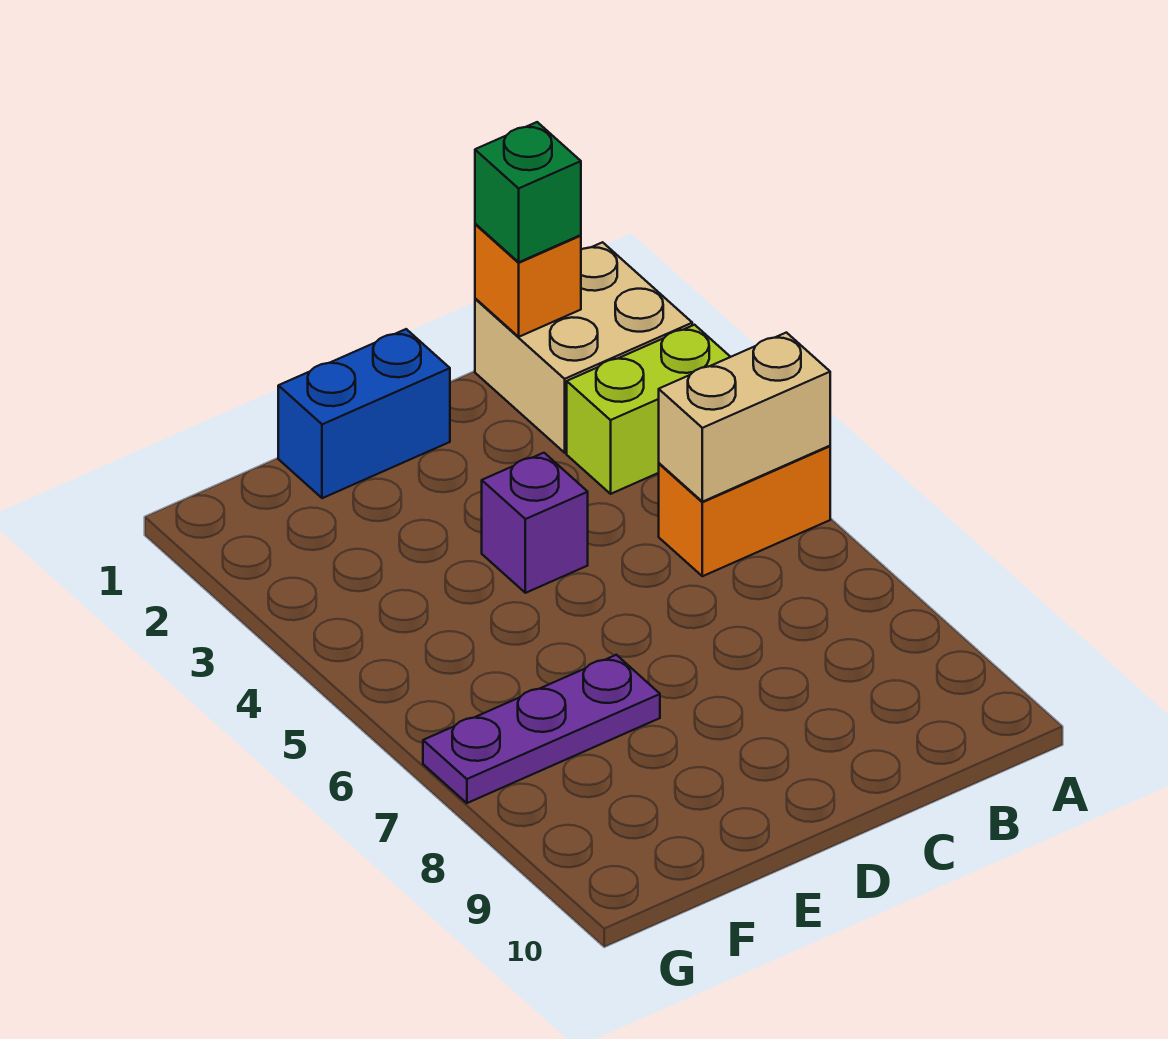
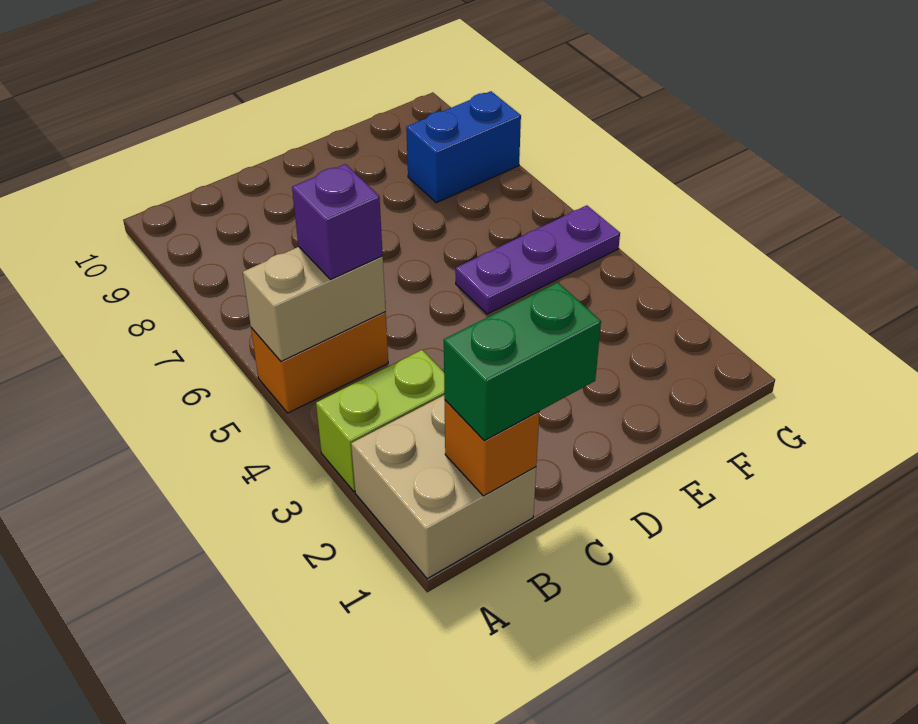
green brick B1 level 3 -> green brick B1:C1 level 3
blue brick D1:E1 level 1 -> blue brick F8:G8 level 1
purple brick D4 level 1 -> purple brick B5 level 3
purple plate E7:G7 level 1 -> purple plate E5:G5 level 1

